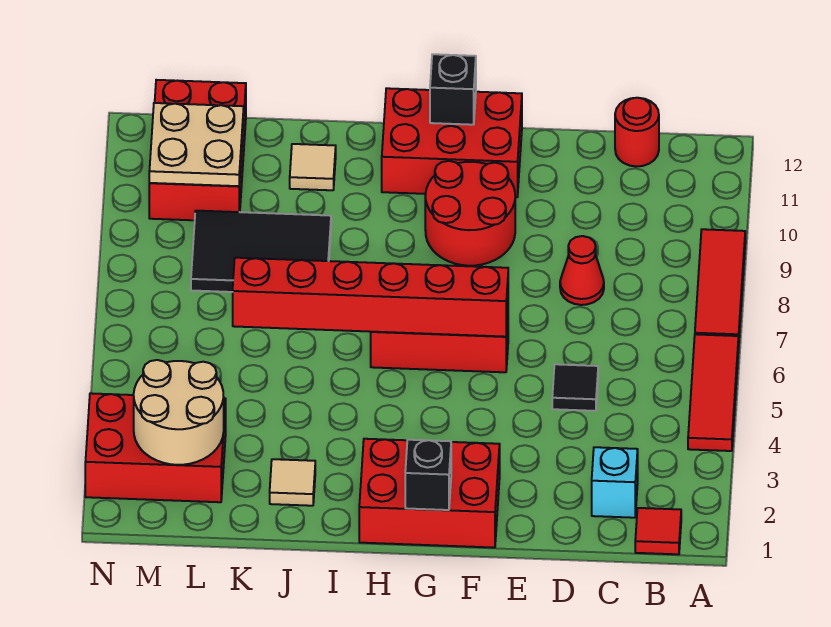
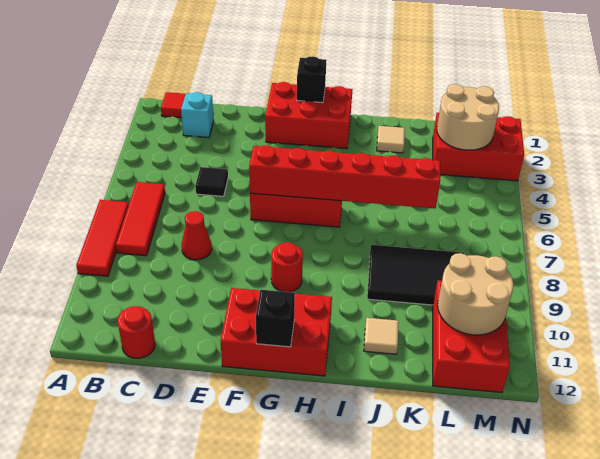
red tile A4:A6 level 1 -> red tile B6:B8 level 1
red round brick F9:G10 level 1 -> red round brick G9 level 1
tan plate L10:M11 level 2 -> tan round brick L10:M11 level 2

